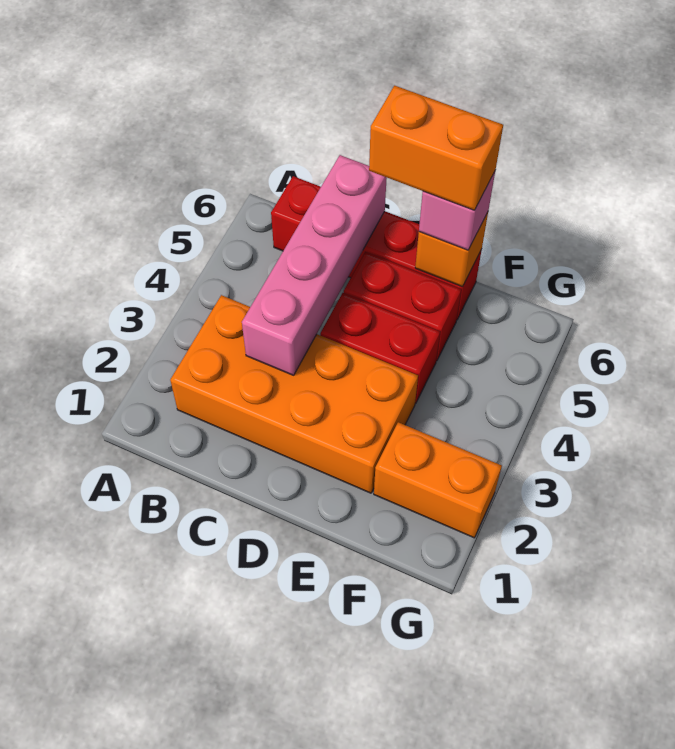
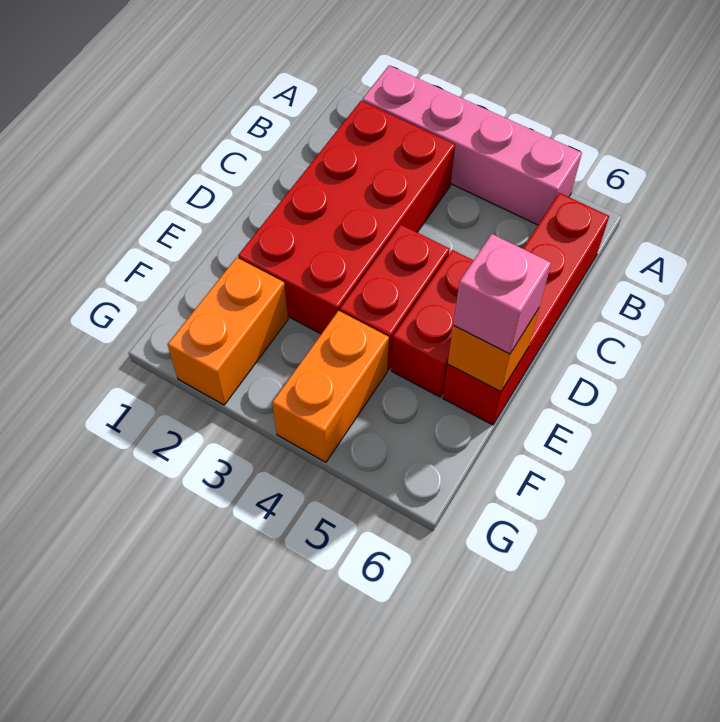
orange brick B2:E3 level 1 -> red brick B2:E3 level 1
pink brick C3:C6 level 2 -> pink brick A2:A5 level 1
orange brick D6:E6 level 4 -> orange brick F4:G4 level 1

